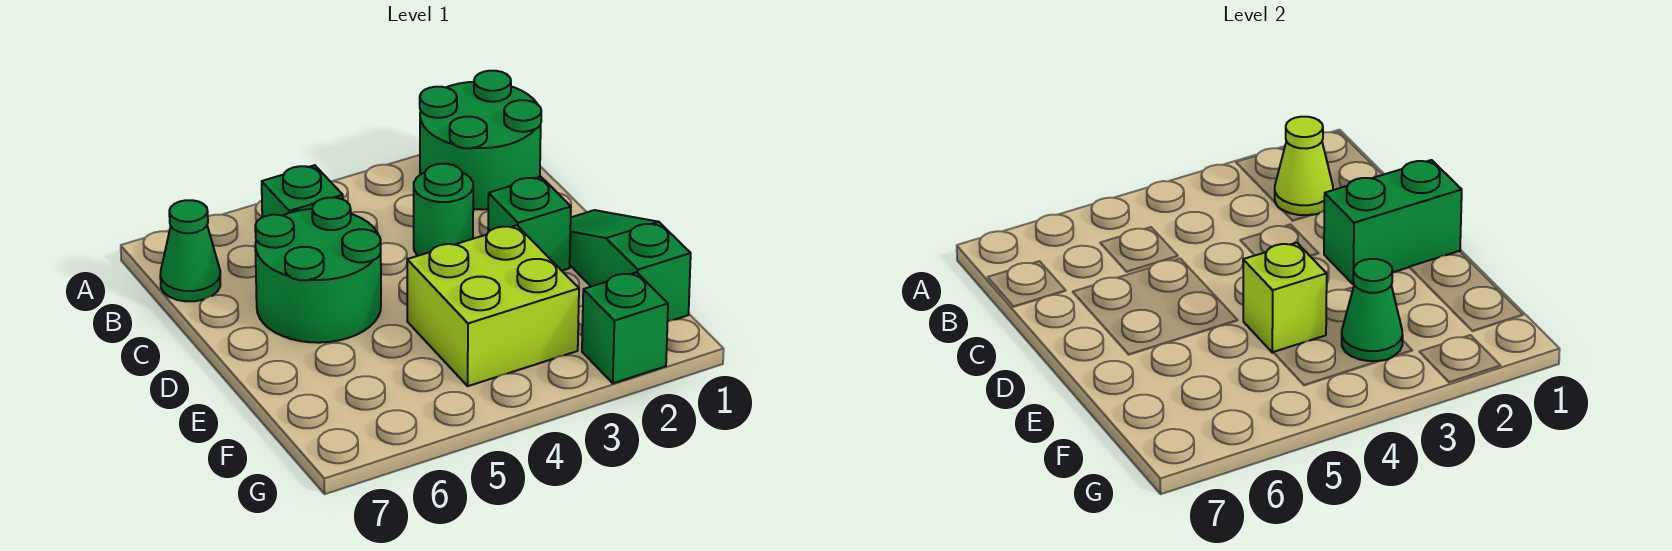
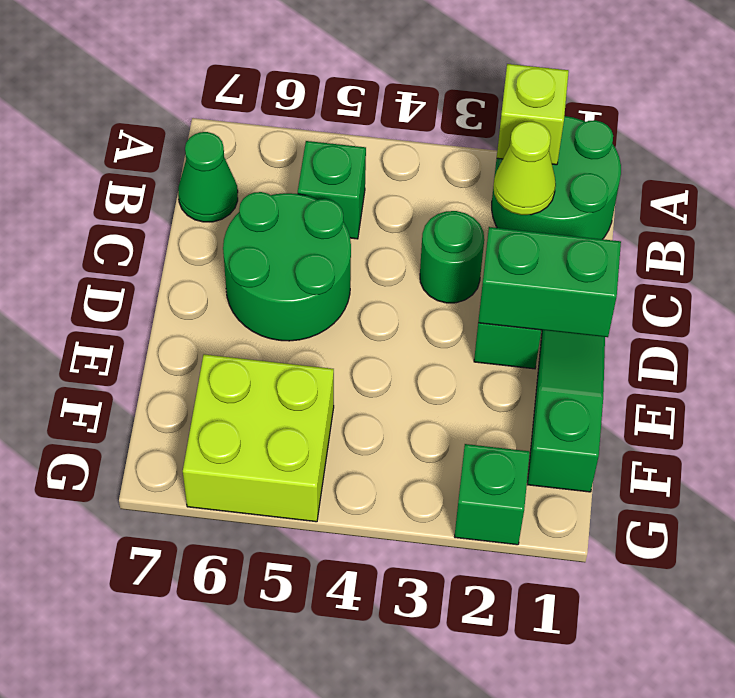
lime brick E3:F4 level 1 -> lime brick F5:G6 level 1
lime brick E4 level 2 -> lime brick A2 level 2
green cone F3 level 2 -> none

